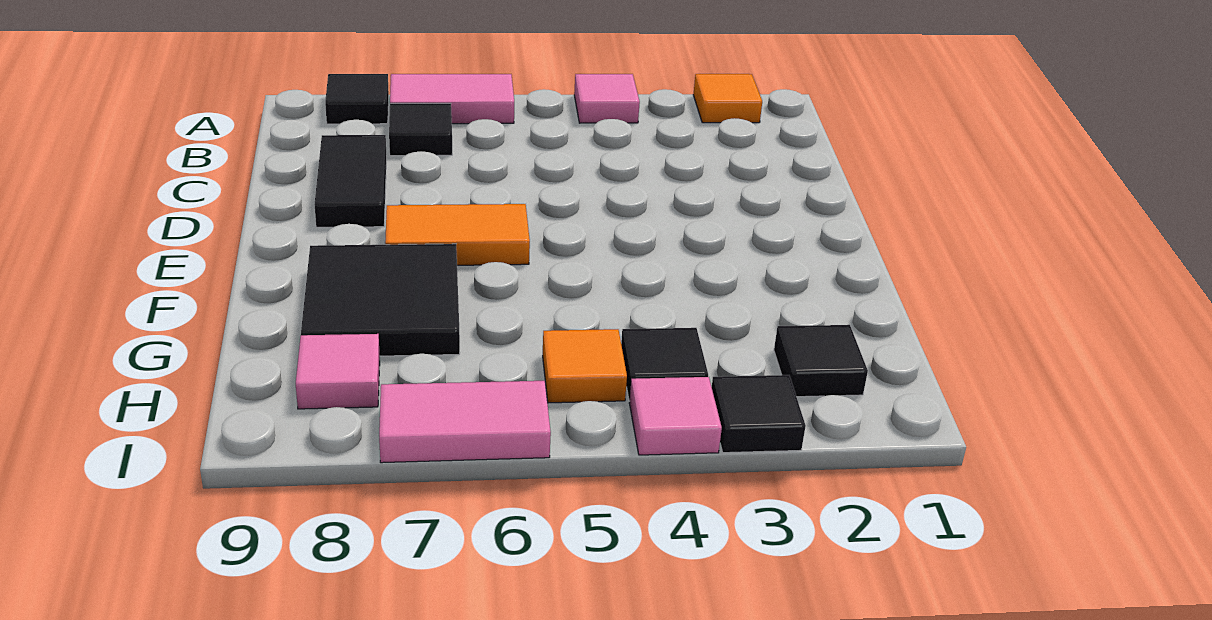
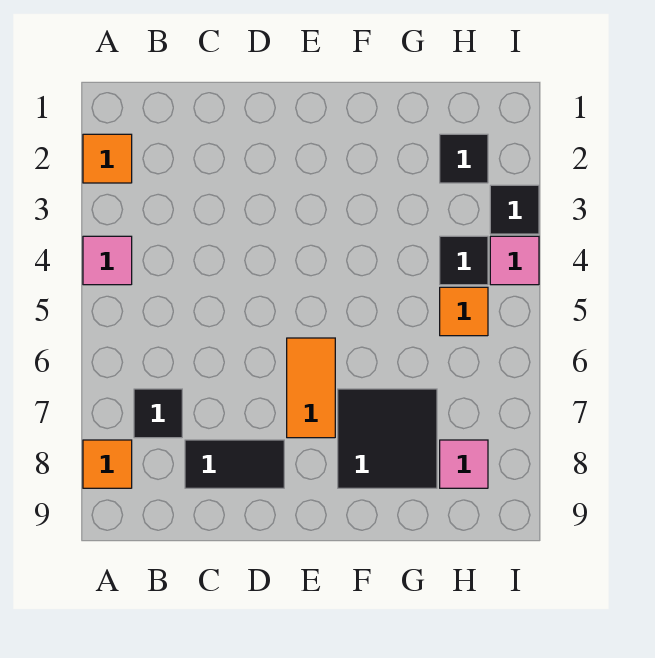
pink tile A6:A7 level 1 -> none
black tile A8 level 1 -> orange tile A8 level 1
pink tile I6:I7 level 1 -> none

